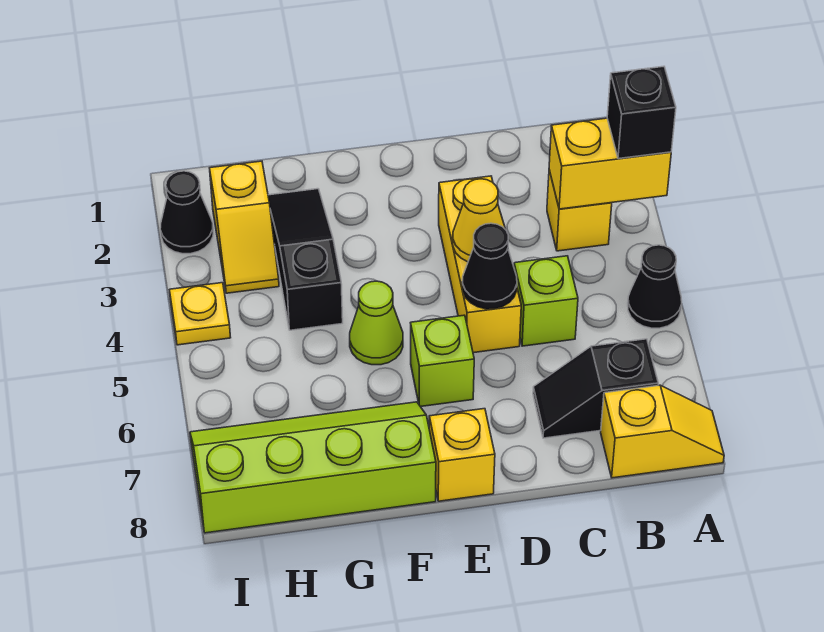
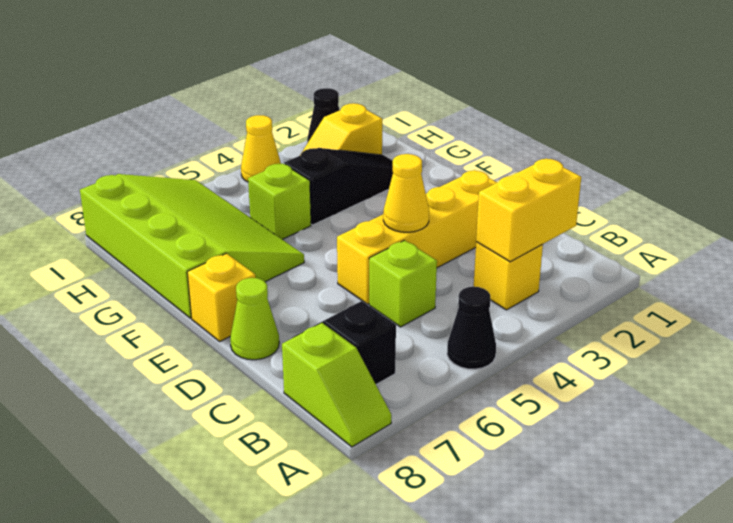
yellow brick A3:B3 level 2 -> yellow brick B2:B3 level 2
black brick A3 level 3 -> none
yellow slope A8:B8 level 1 top B -> lime slope A8:B8 level 1 top B
yellow brick D3:D5 level 1 -> yellow brick D2:D5 level 1
black cone D5 level 2 -> none
lime brick E6 level 1 -> lime brick G5 level 1
lime cone F5 level 1 -> lime cone D8 level 1
lime slope F7:I8 level 1 top 8 -> lime slope F6:I8 level 1 top 8
yellow plate I4 level 1 -> yellow cone I4 level 1

